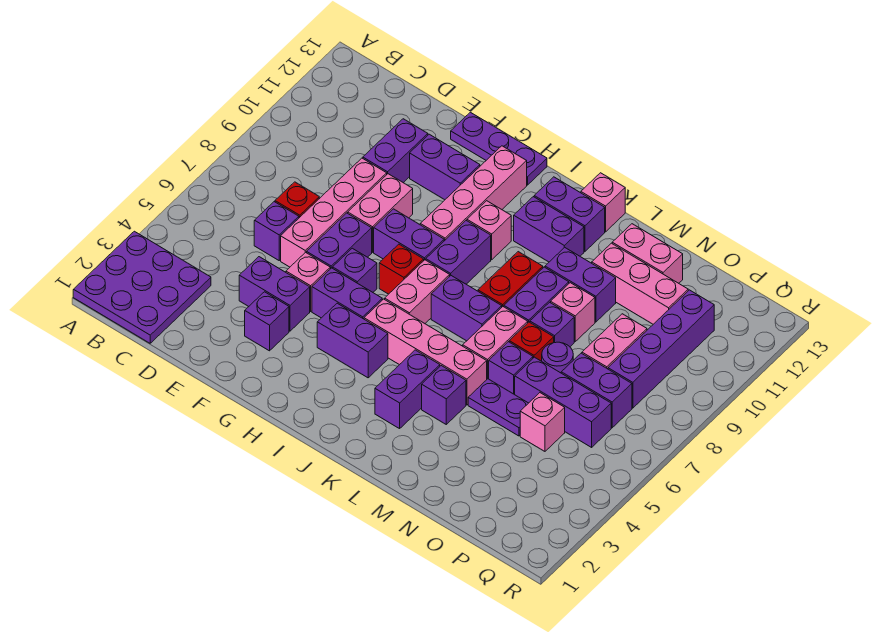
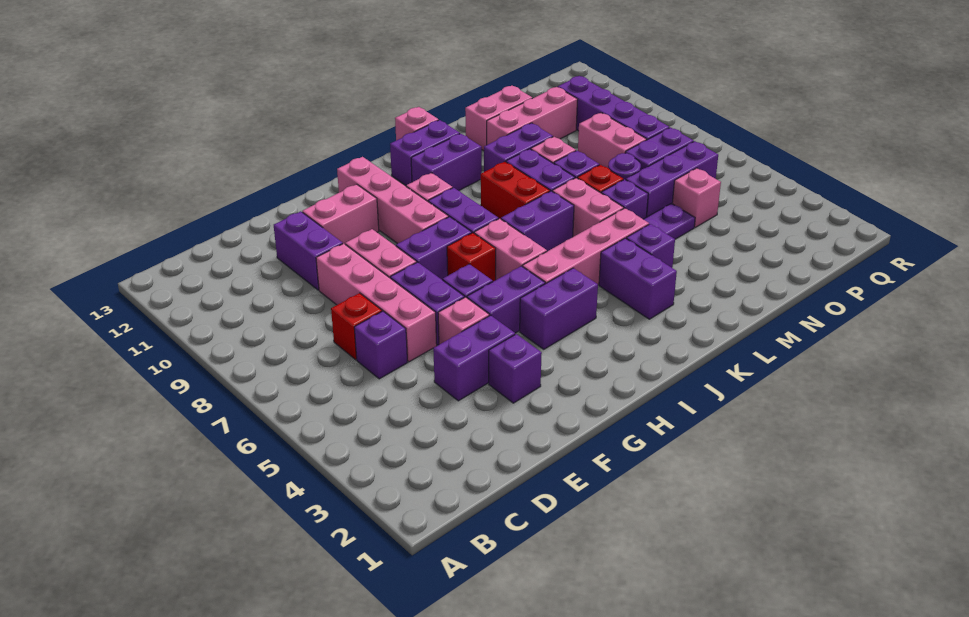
purple plate A1:C3 level 1 -> none
purple brick F11:G11 level 1 -> pink brick F11:G11 level 1
purple plate F13:H13 level 1 -> none

